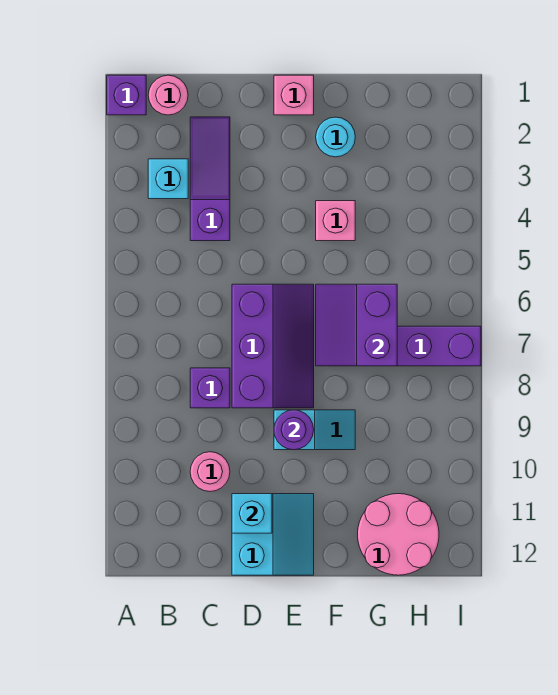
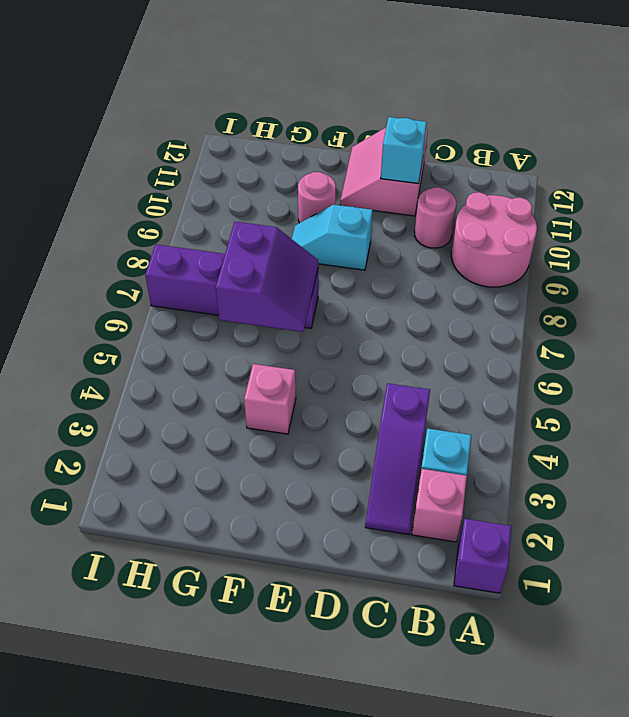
pink round brick B1 level 1 -> pink round brick F10 level 1
purple brick C8 level 1 -> none
purple slope D6:E8 level 1 top D -> none
cyan slope D11:E12 level 1 top D -> pink slope D11:E12 level 1 top D
pink brick E1 level 1 -> pink brick B2 level 1
purple round brick E9 level 2 -> none
cyan round brick F2 level 1 -> none
pink round brick G11:H12 level 1 -> pink round brick A9:B10 level 1

